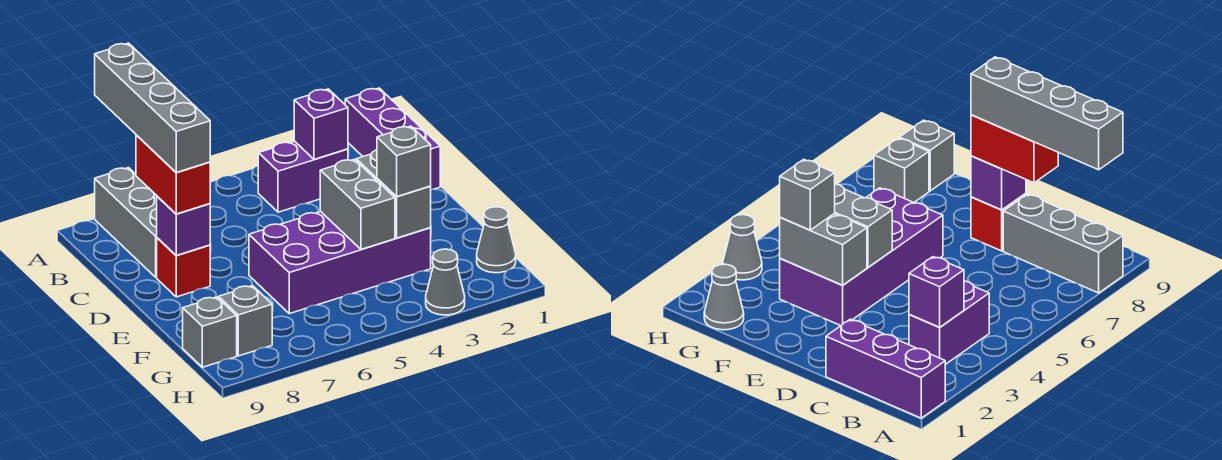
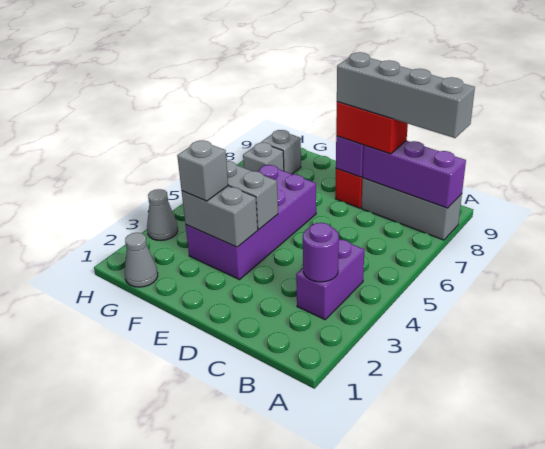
purple brick A1:C1 level 1 -> purple brick A8:C8 level 2
purple brick B3 level 2 -> purple round brick B3 level 2
grey brick G9 level 1 -> grey brick G7 level 1

